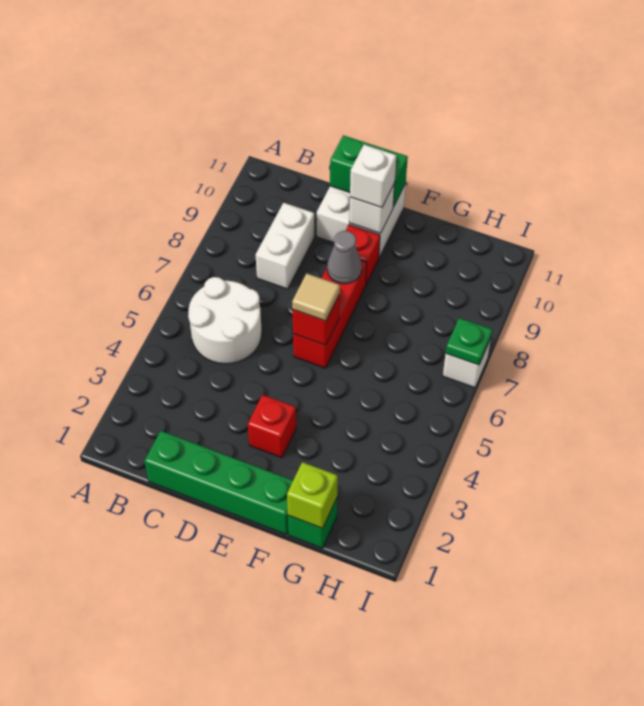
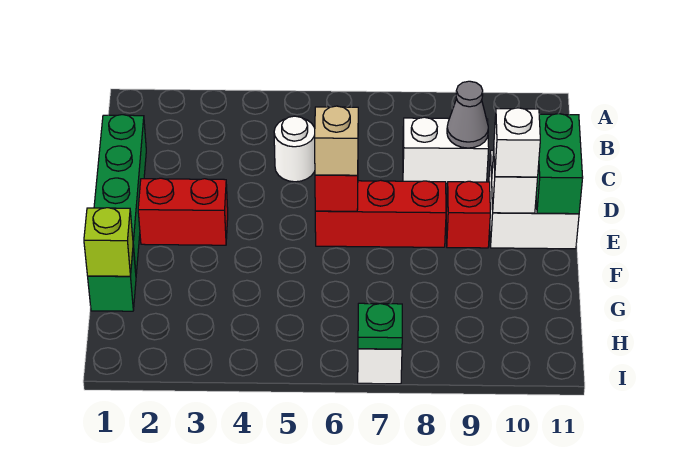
white round brick B5:C6 level 1 -> white round brick C5 level 1
red brick E3 level 1 -> red brick E2:E3 level 1
tan tile E6 level 3 -> tan brick E6 level 3
grey cone E8 level 2 -> grey cone C9 level 2

